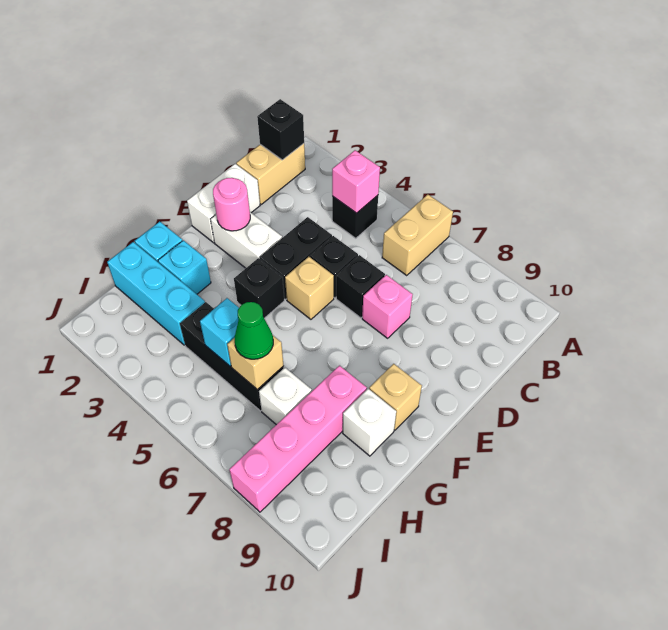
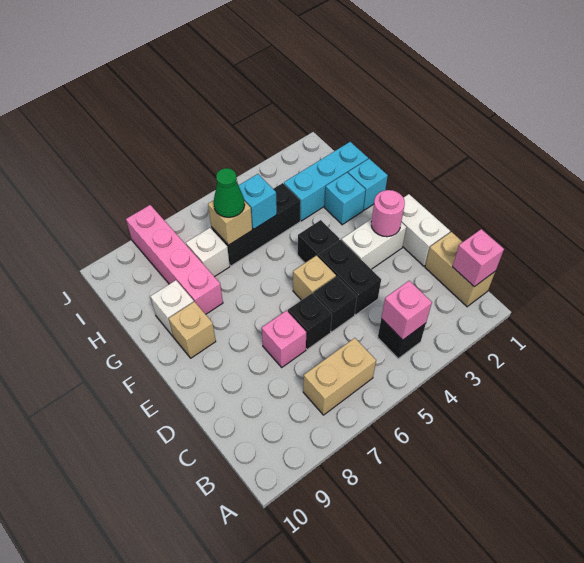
tan brick A6:B6 level 1 -> tan brick B6:B7 level 1
black brick B1 level 2 -> pink brick B1 level 2

